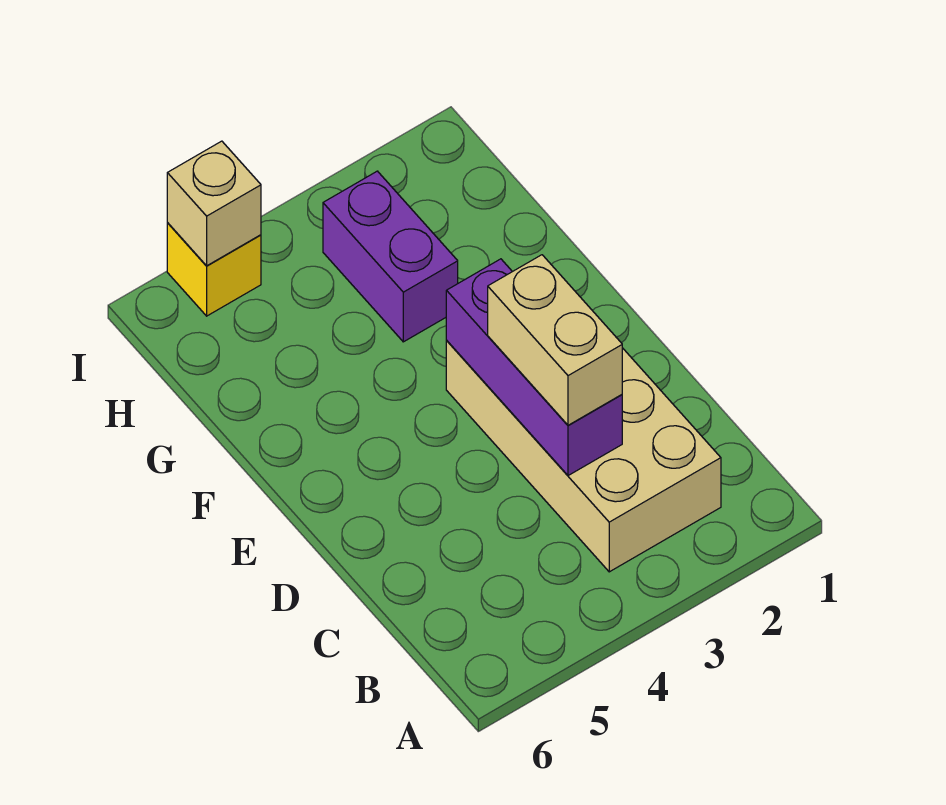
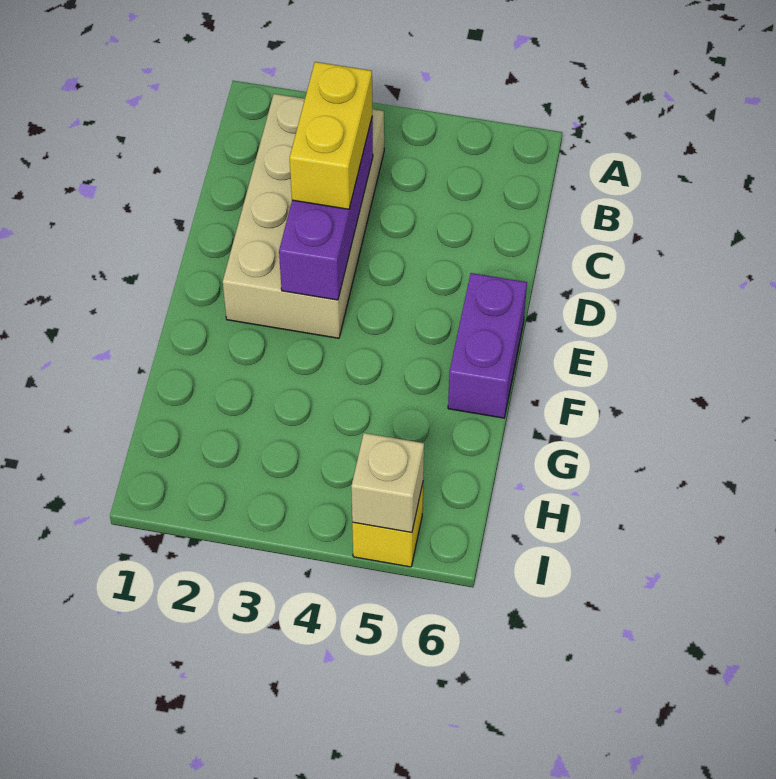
tan brick C3:D3 level 3 -> yellow brick C3:D3 level 3
purple brick G3:H3 level 1 -> purple brick E6:F6 level 1

